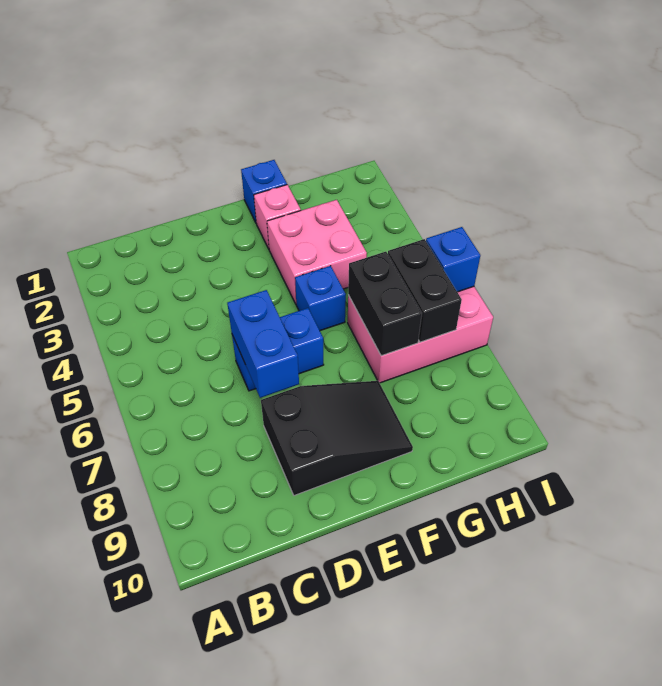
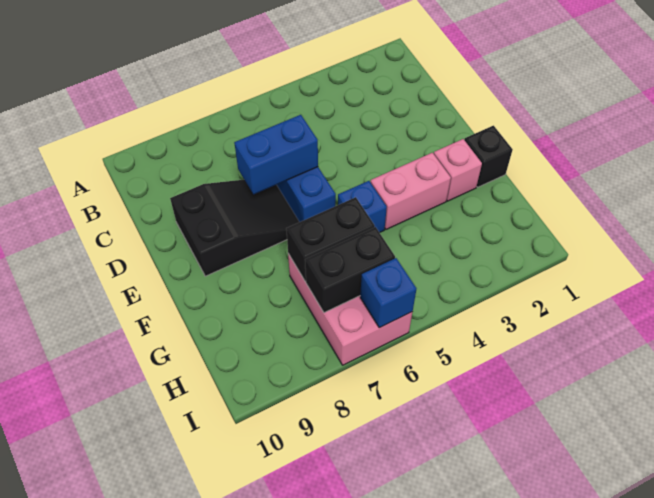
black slope D8:F9 level 1 top D -> black slope D7:E9 level 1 top 9
blue brick F1 level 1 -> black brick F1 level 1
pink brick F3:G4 level 1 -> pink brick F3:F4 level 1

